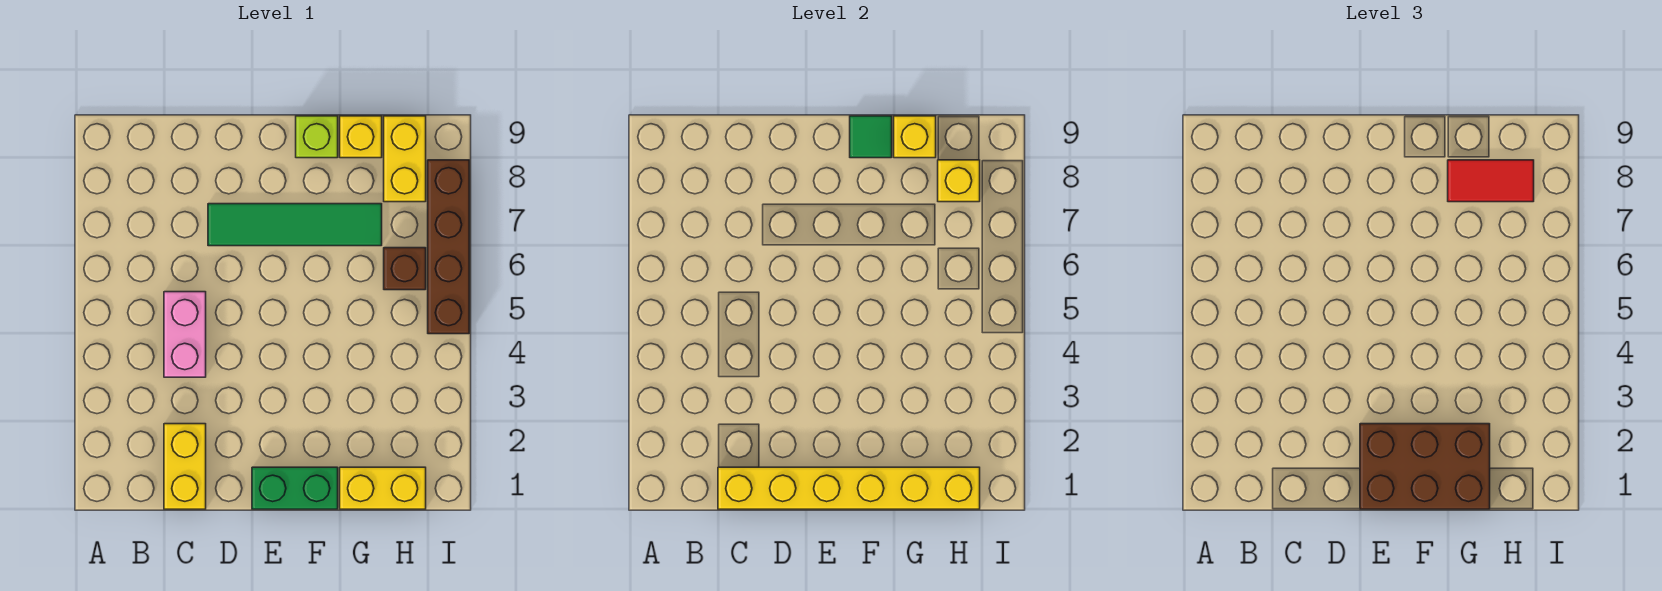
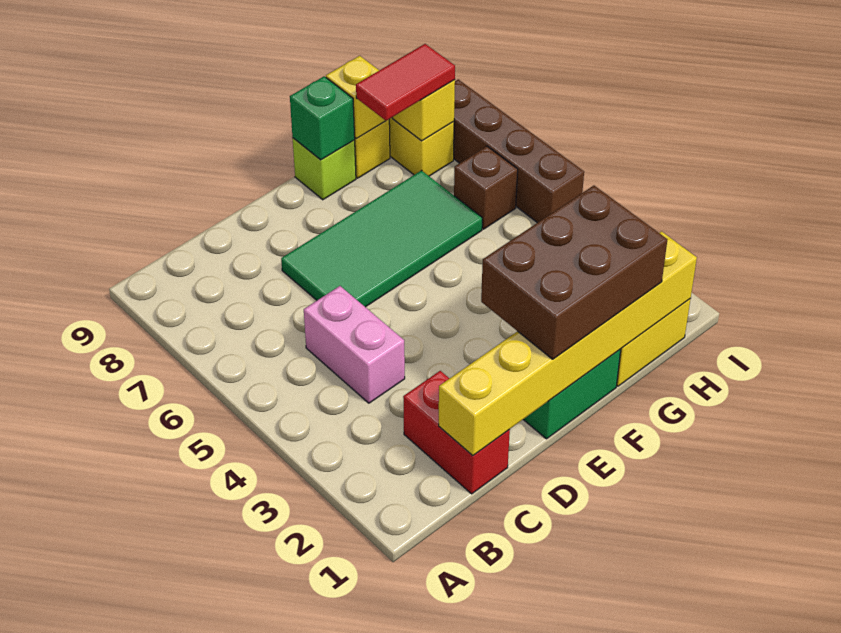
yellow brick C1:C2 level 1 -> red brick C1:C2 level 1
green tile D7:G7 level 1 -> green tile D6:G7 level 1
green tile F9 level 2 -> green brick F9 level 2

